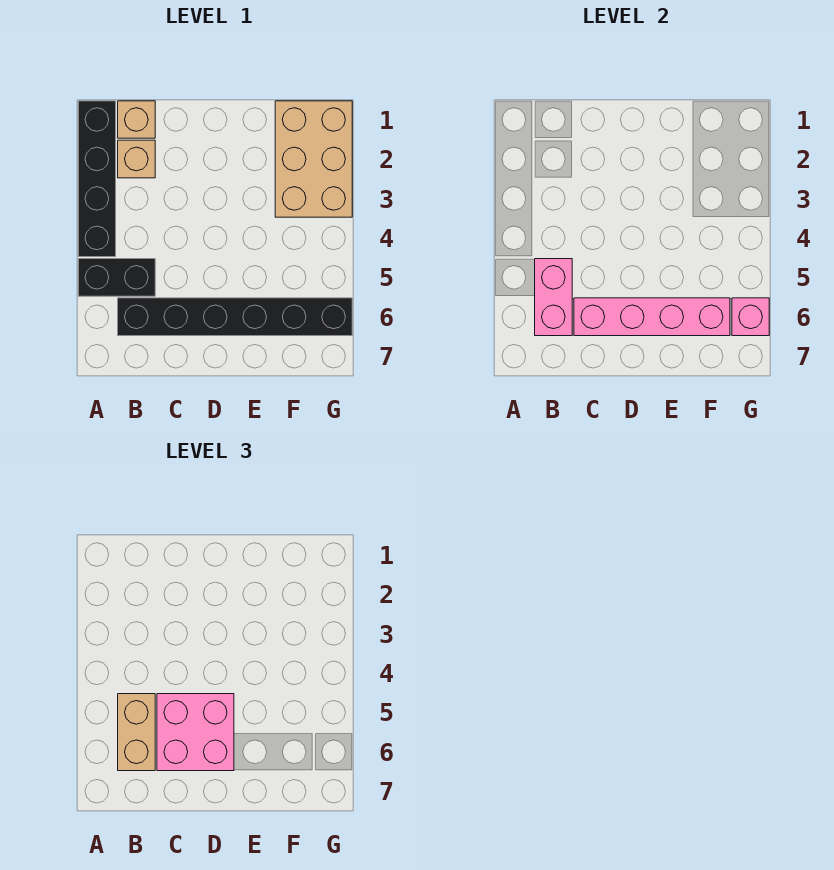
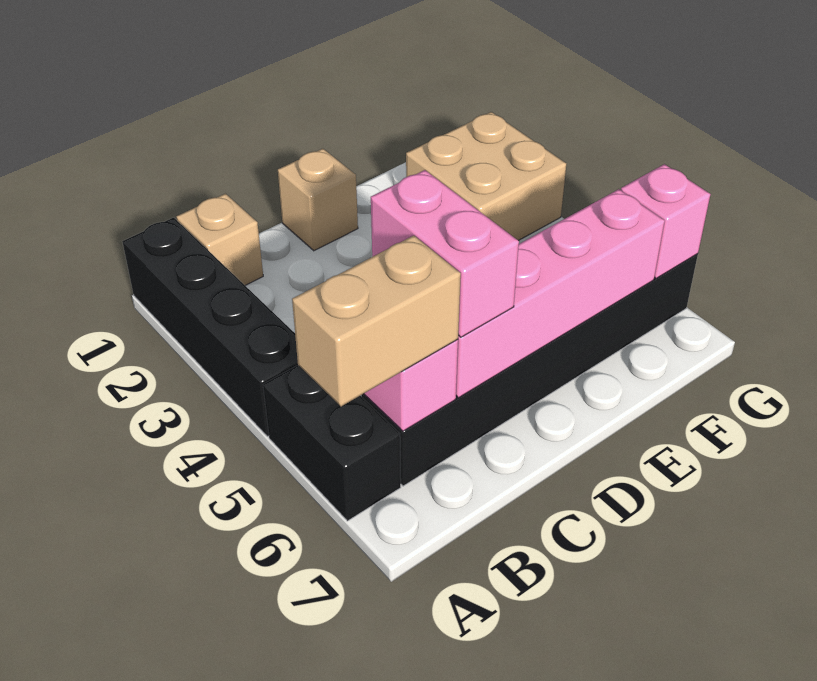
black brick A5:B5 level 1 -> black brick A5:A6 level 1
tan brick B2 level 1 -> tan brick D1 level 1
tan brick B5:B6 level 3 -> tan brick A6:B6 level 3
pink brick C5:D6 level 3 -> pink brick C5:C6 level 3
tan brick F1:G3 level 1 -> tan brick F2:G3 level 1

